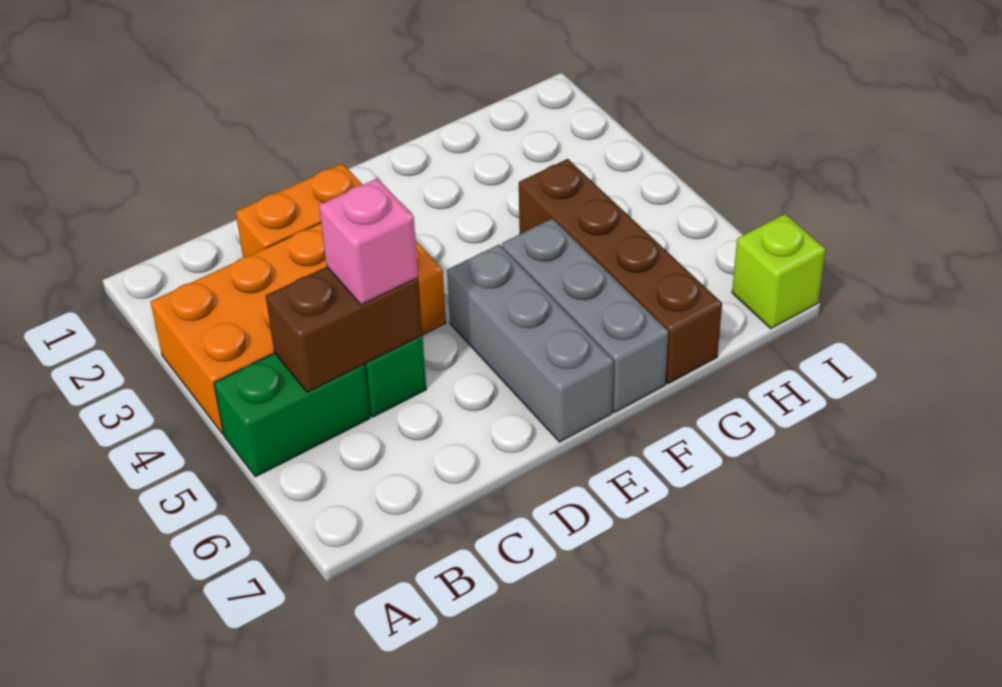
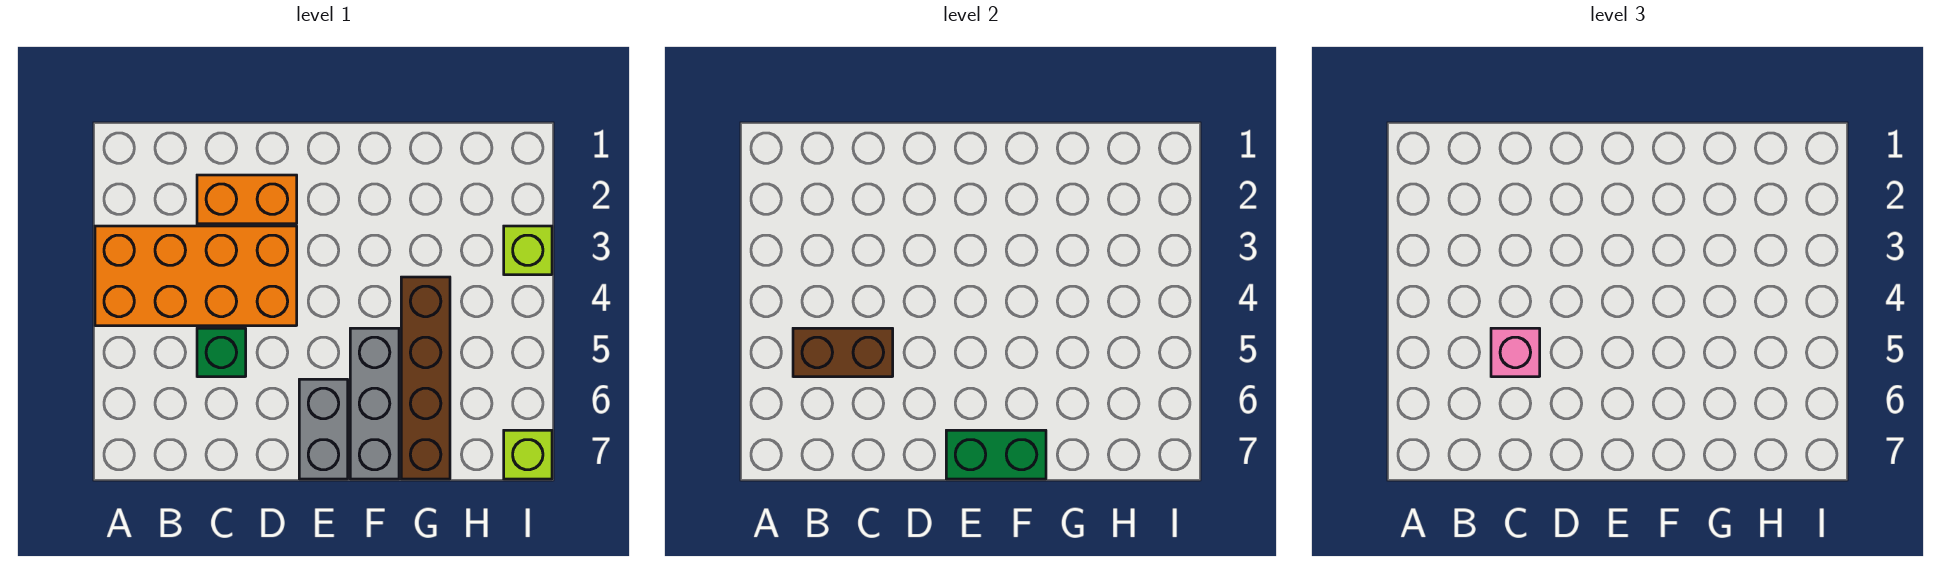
green brick A5:B5 level 1 -> green brick E7:F7 level 2
grey brick E5:E7 level 1 -> grey brick E6:E7 level 1
none -> lime brick I3 level 1

